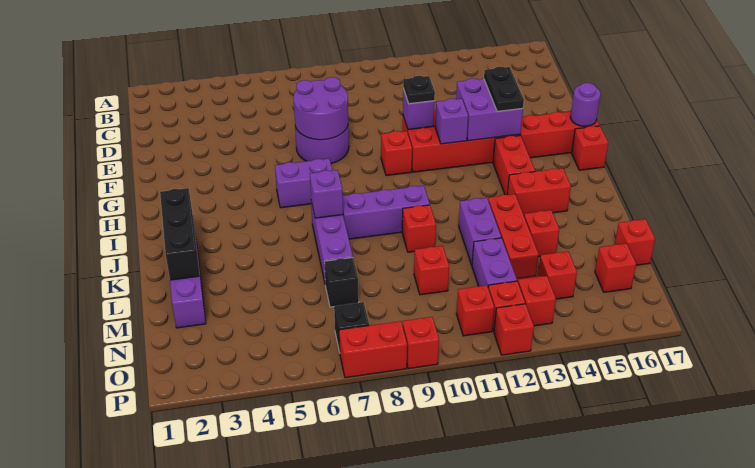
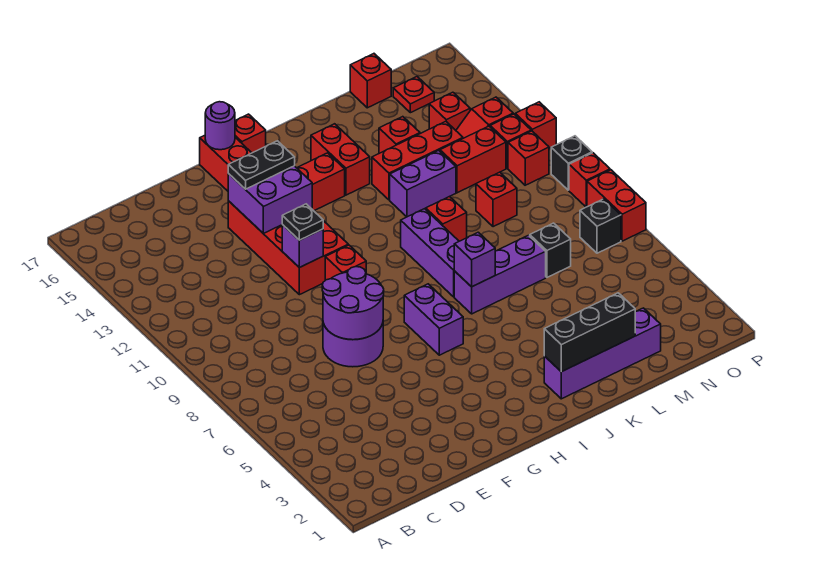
purple brick G12 level 2 -> none
purple brick M12:N12 level 1 -> red brick M12:N12 level 1
red brick N16 level 1 -> red plate N16 level 1
none -> black brick P10 level 1

